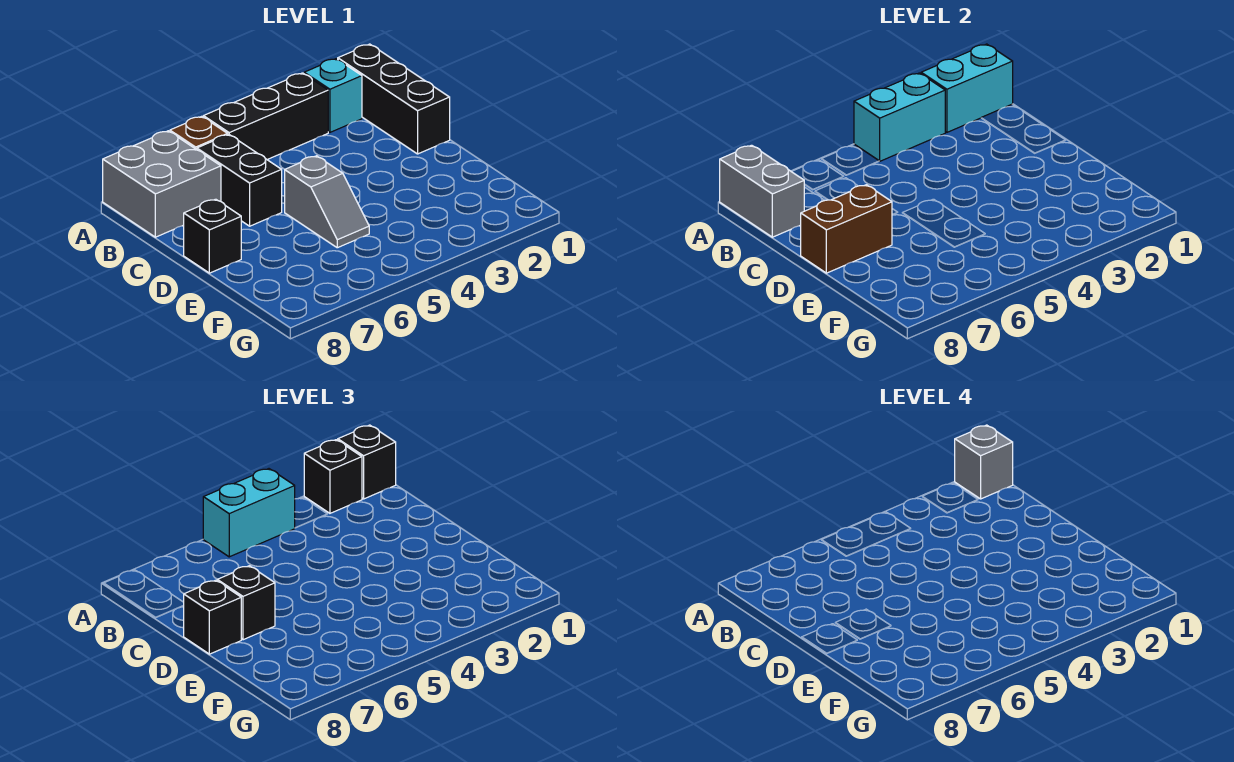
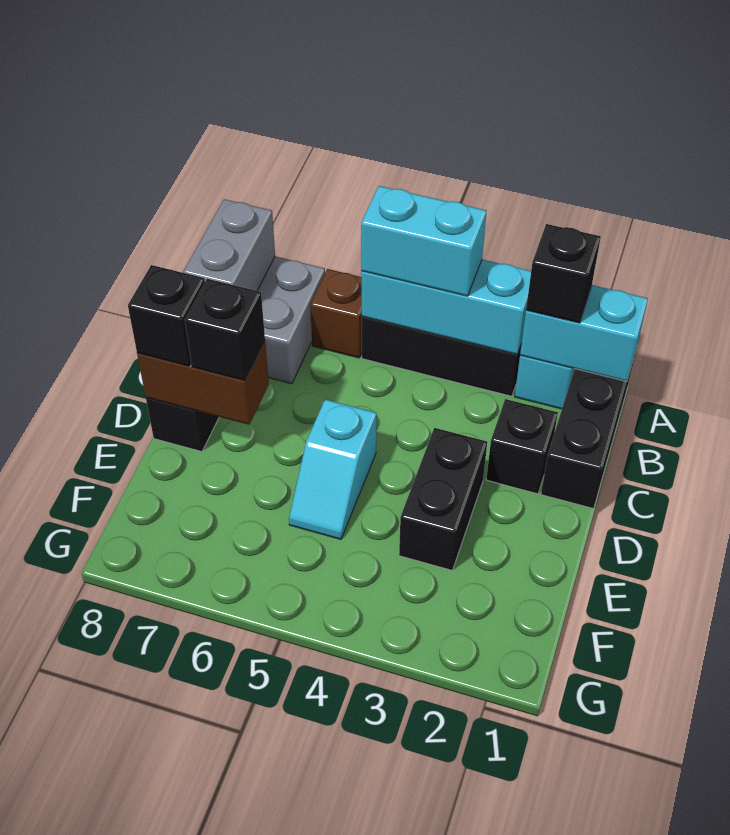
black brick A1 level 3 -> black brick C2 level 1
grey brick A1 level 4 -> none
cyan brick A3:A4 level 2 -> cyan brick A3:A5 level 2
black brick B6:C6 level 1 -> black brick D3:E3 level 1
grey slope D5:E5 level 1 top D -> cyan slope D5:E5 level 1 top D

